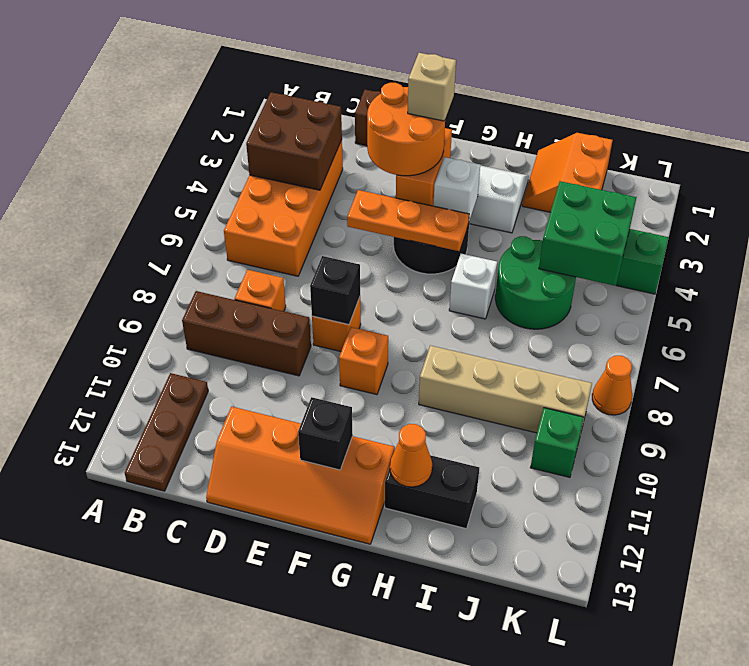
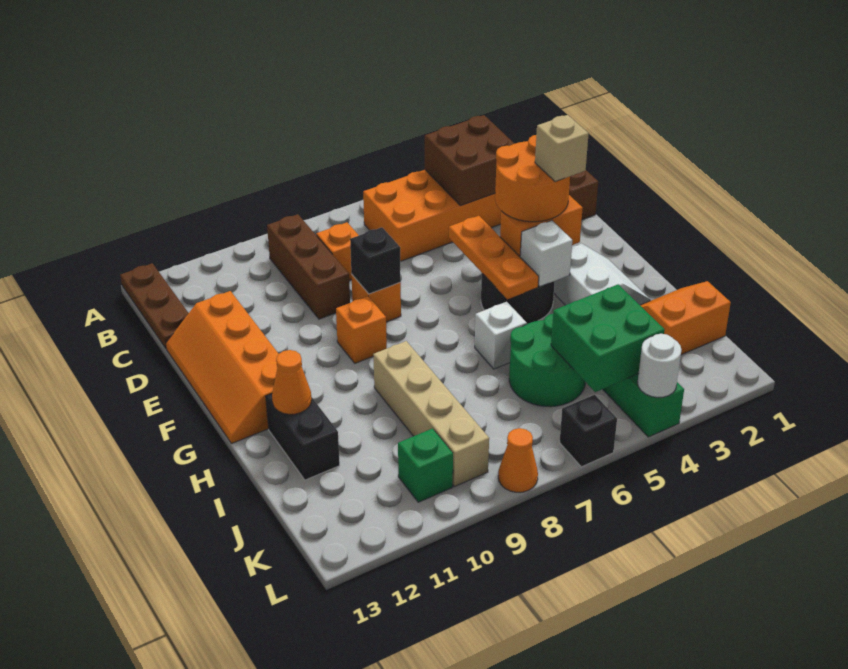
brown plate B11:B13 level 1 -> brown plate A13:C13 level 1
black brick F12 level 2 -> black brick L6 level 1
none -> white round brick L4 level 2

